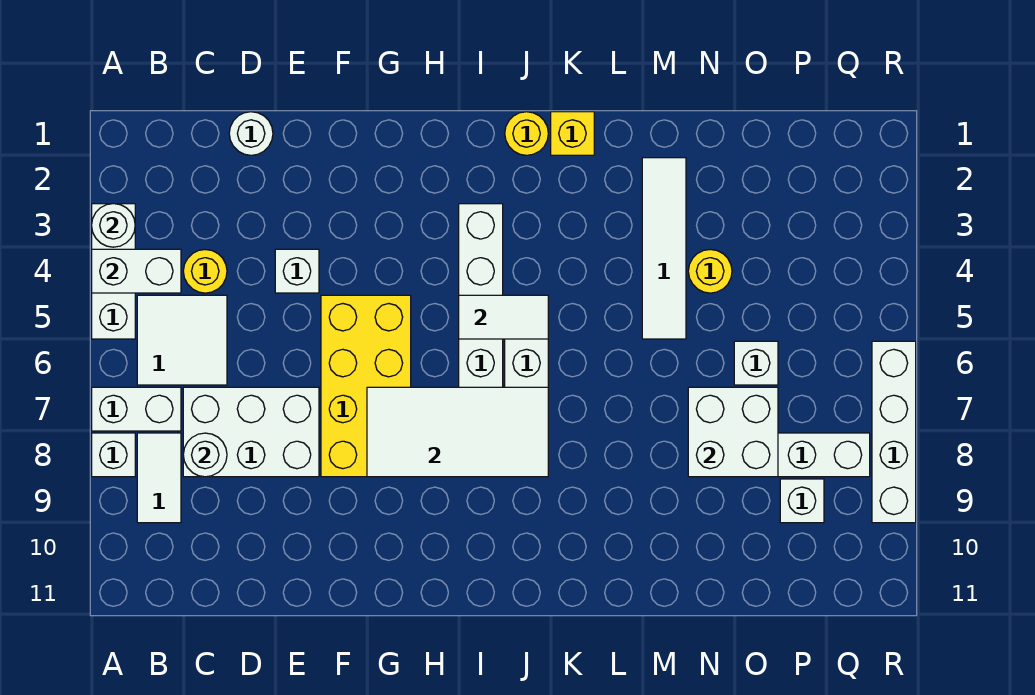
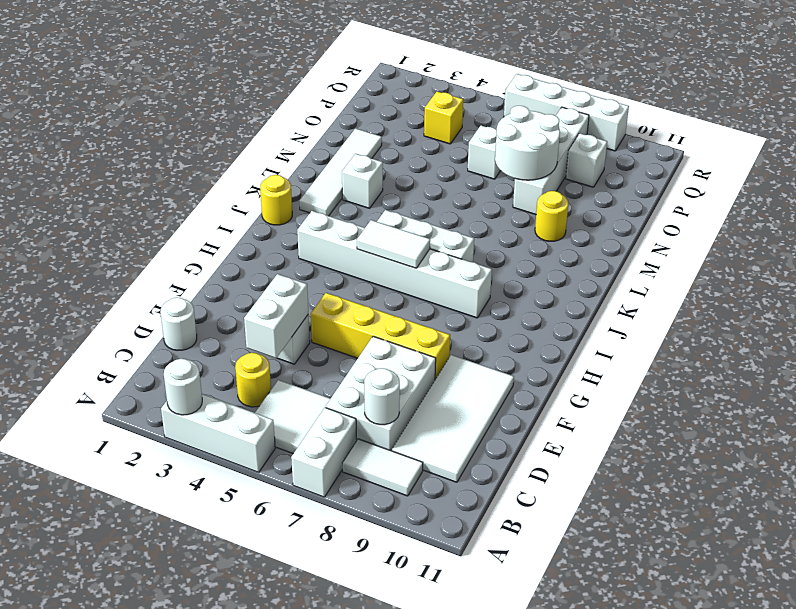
white brick A4:B4 level 2 -> white brick D4:E4 level 2
white brick A8 level 1 -> white brick L3 level 1
yellow brick F5:G8 level 1 -> yellow brick F5:F8 level 1
white tile G7:J8 level 2 -> white tile C9:F10 level 1
white tile I5:J5 level 2 -> white tile I5:I6 level 2
yellow brick K1 level 1 -> yellow brick P4 level 1
white tile M2:M5 level 1 -> white tile K2:N2 level 1
yellow round brick N4 level 1 -> yellow round brick M9 level 1
white brick N7:O8 level 2 -> white round brick N7:O8 level 2

